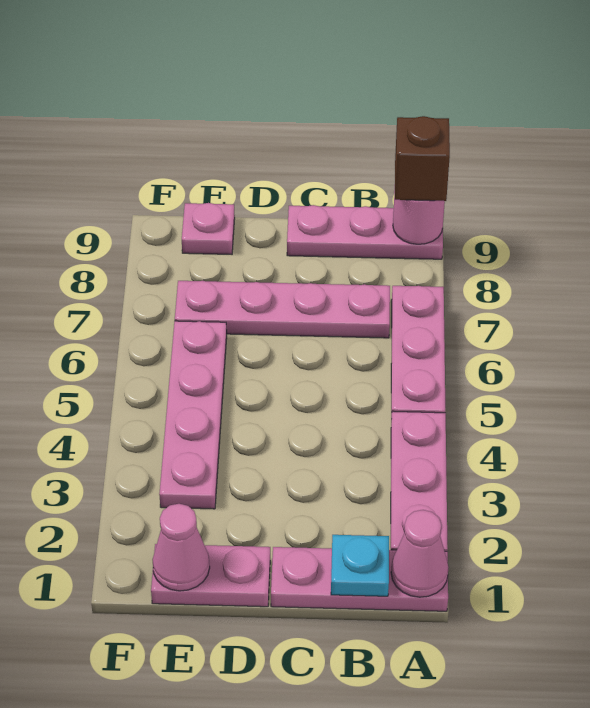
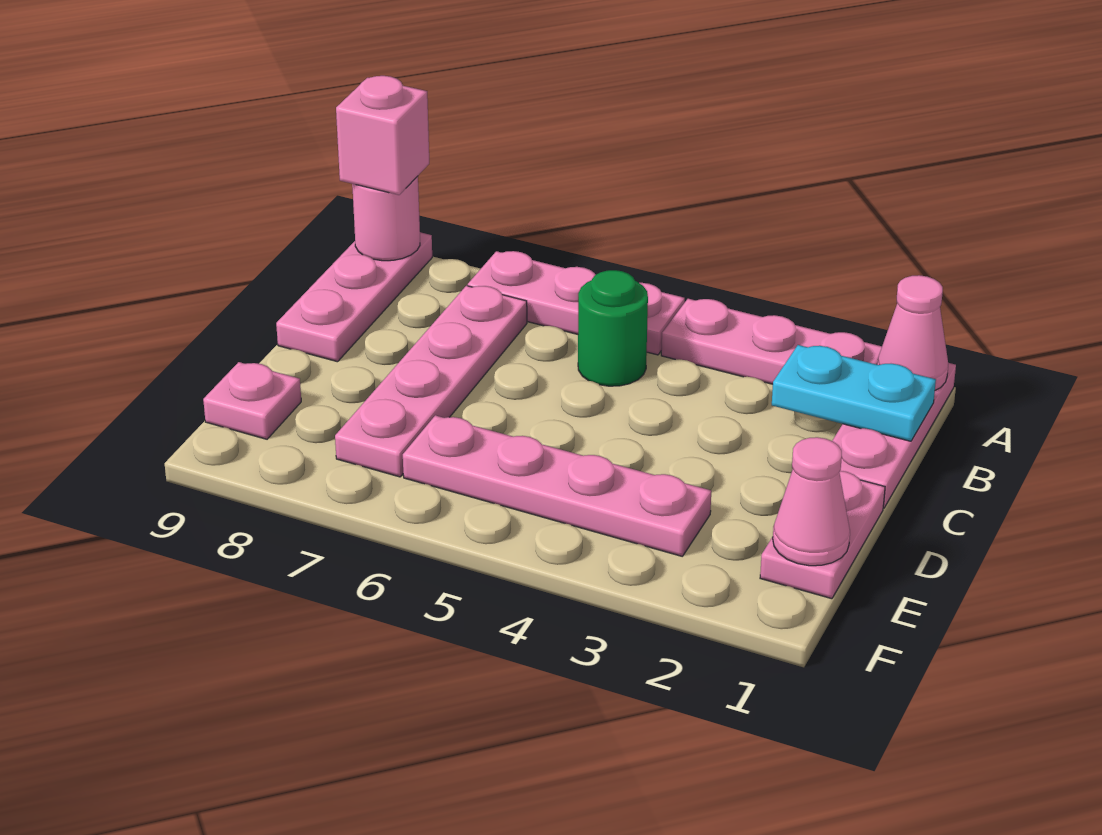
brown brick A9 level 3 -> pink brick A9 level 3
cyan plate B1 level 2 -> cyan plate B1:B2 level 2
none -> green round brick B5 level 1

